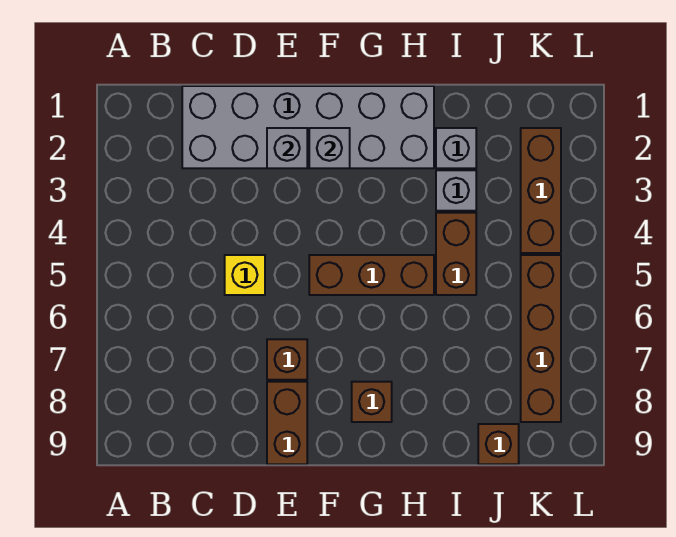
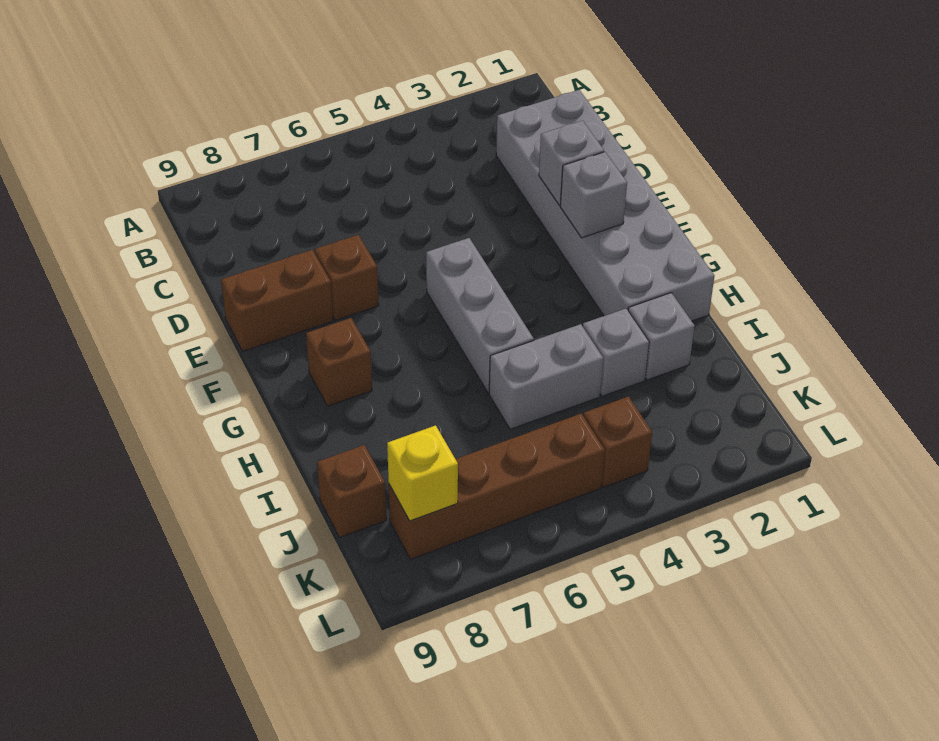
yellow brick D5 level 1 -> yellow brick K8 level 2
brown brick F5:H5 level 1 -> grey brick F5:H5 level 1
brown brick I4:I5 level 1 -> grey brick I4:I5 level 1
brown brick K2:K4 level 1 -> brown brick K4 level 1

